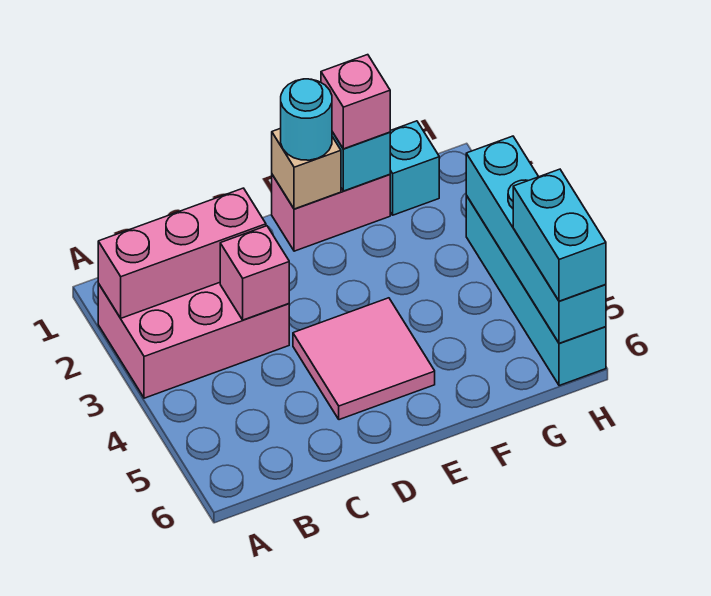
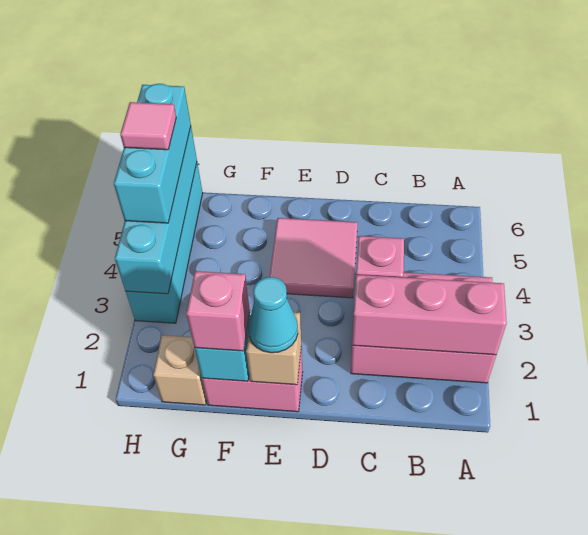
cyan round brick E1 level 3 -> cyan cone E1 level 3
cyan brick G1 level 1 -> tan brick G1 level 1
cyan brick H5:H6 level 3 -> cyan brick H4:H6 level 3
none -> pink tile H5 level 4

